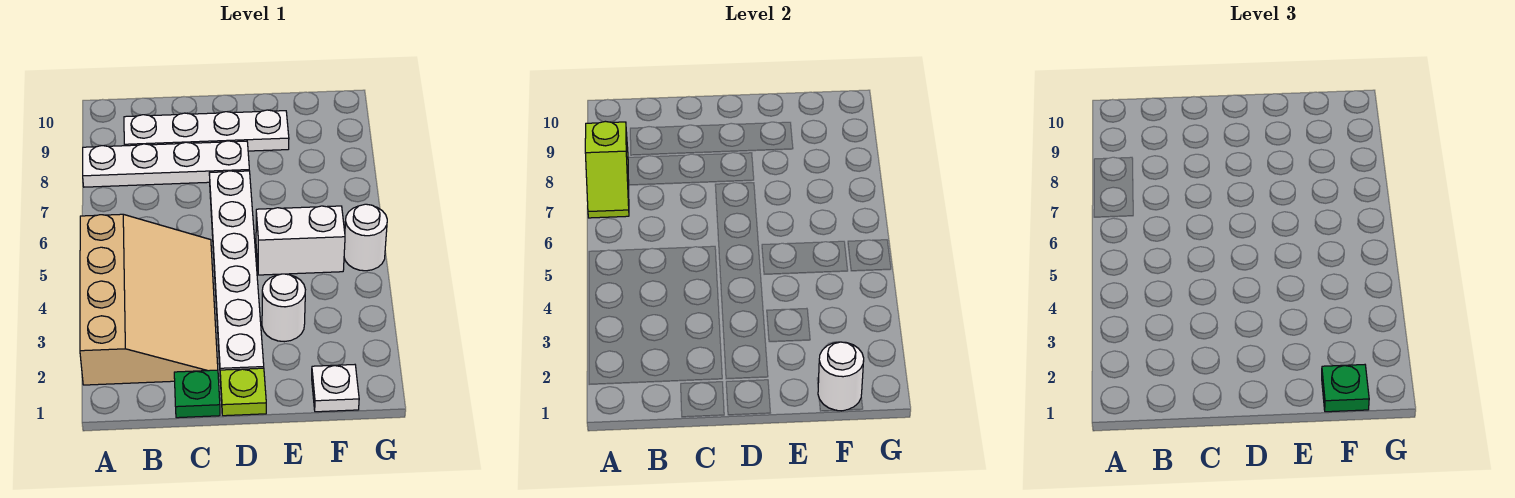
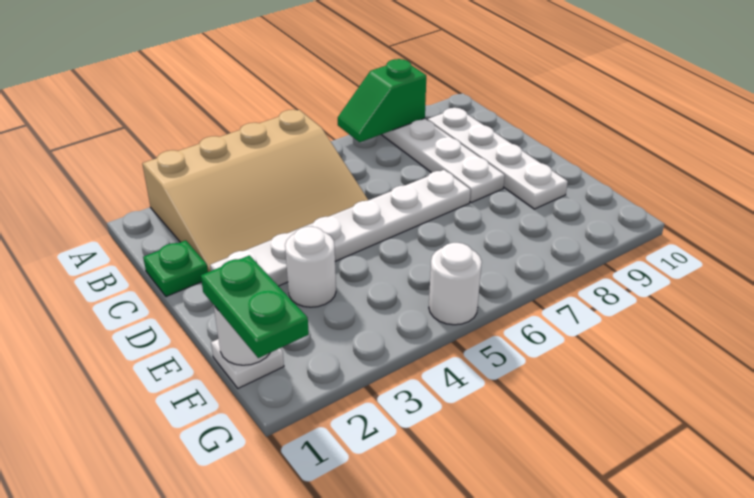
lime slope A7:A8 level 2 top 8 -> green slope A7:A8 level 2 top 8
lime plate D1 level 1 -> none
white brick E5:F5 level 1 -> none
green plate F1 level 3 -> green plate F1:G1 level 3

